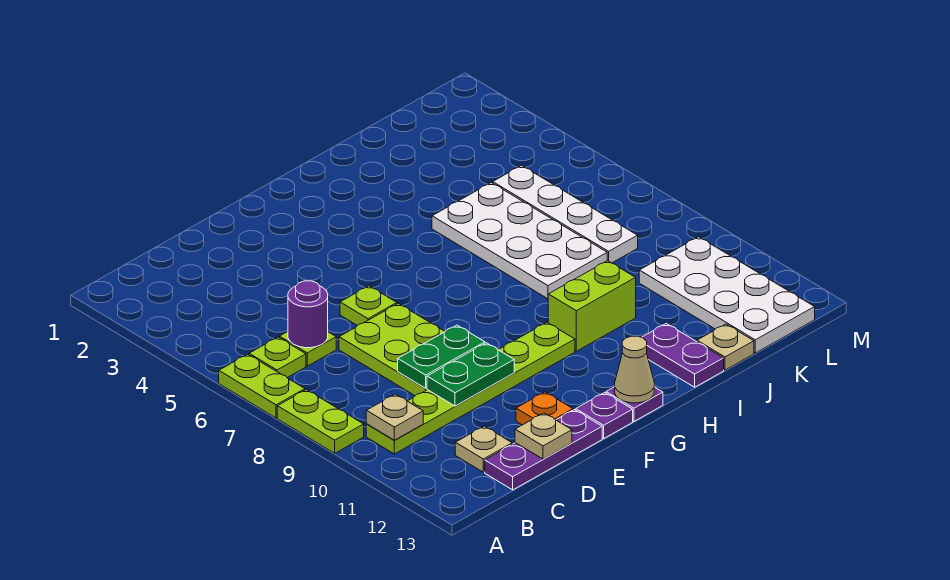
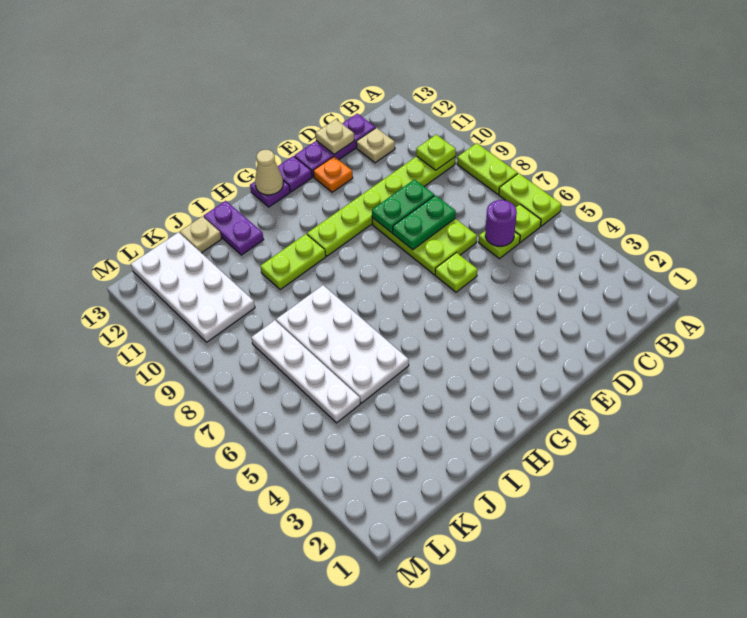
tan plate B10 level 2 -> lime plate B10 level 2
green plate D10:E10 level 2 -> green plate D8:E8 level 2
lime brick H10:I10 level 1 -> lime plate H10:I10 level 1

